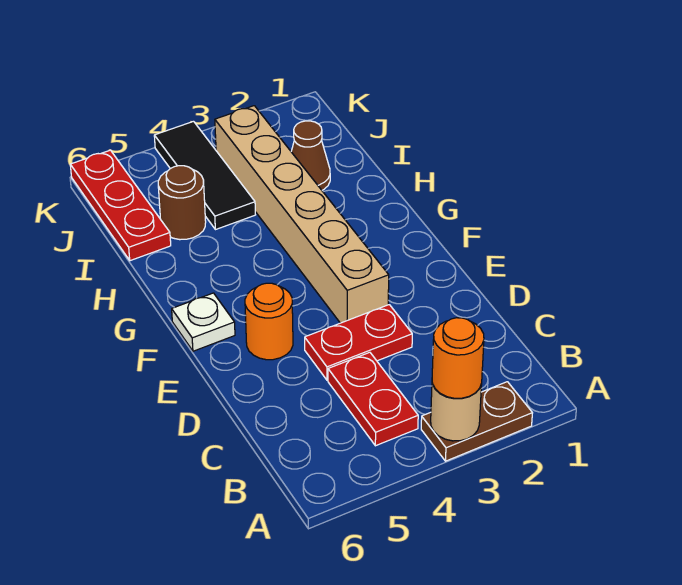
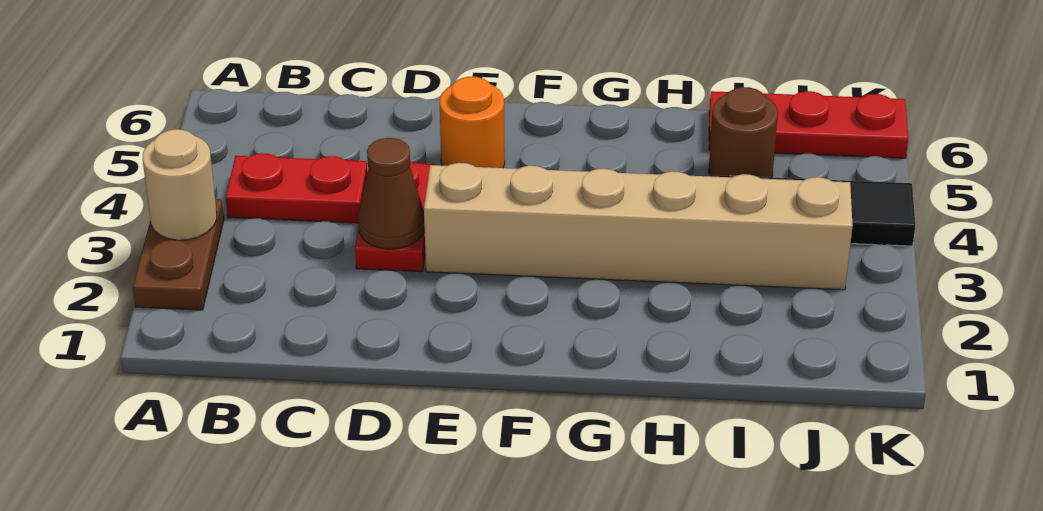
orange round brick A3 level 3 -> none
white plate F6 level 1 -> none
brown cone I2 level 1 -> brown cone D3 level 2

